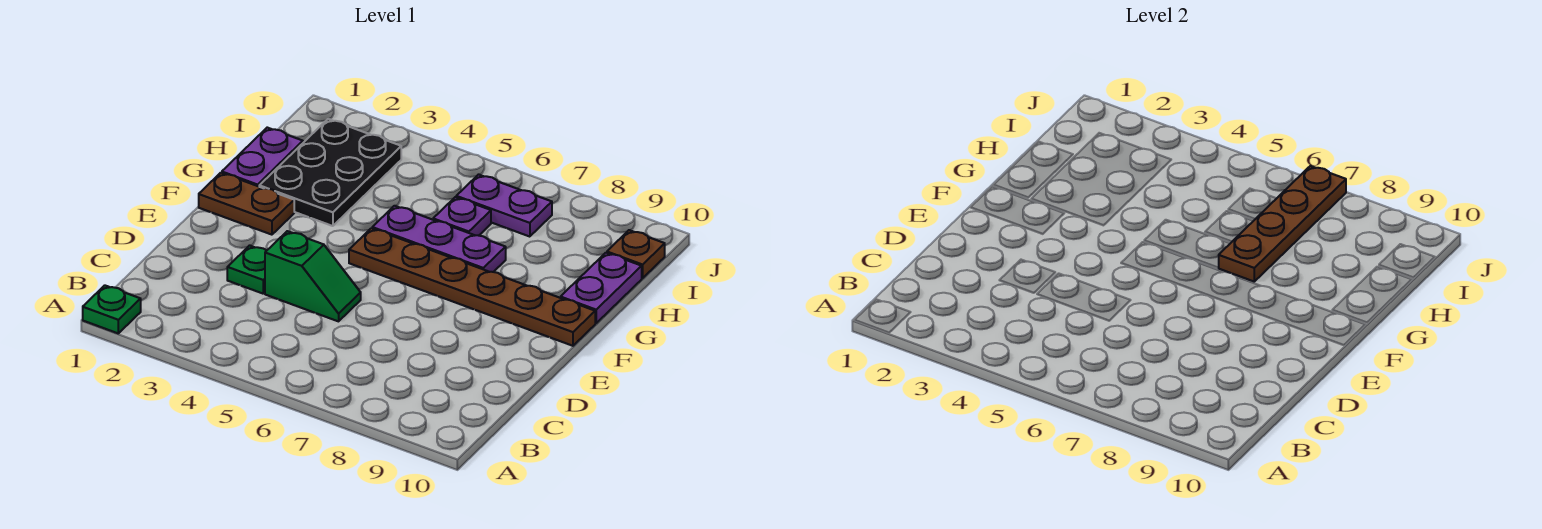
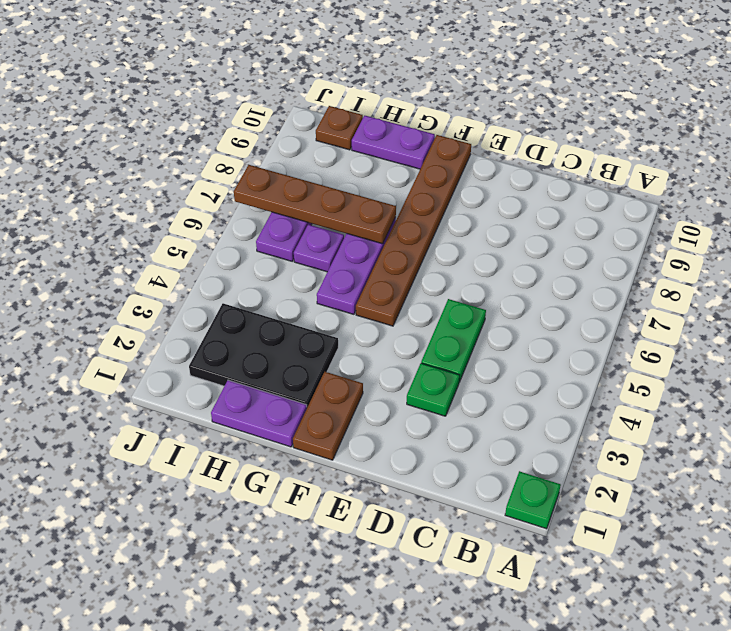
green slope D4:D5 level 1 top 4 -> green plate D4:D5 level 1

